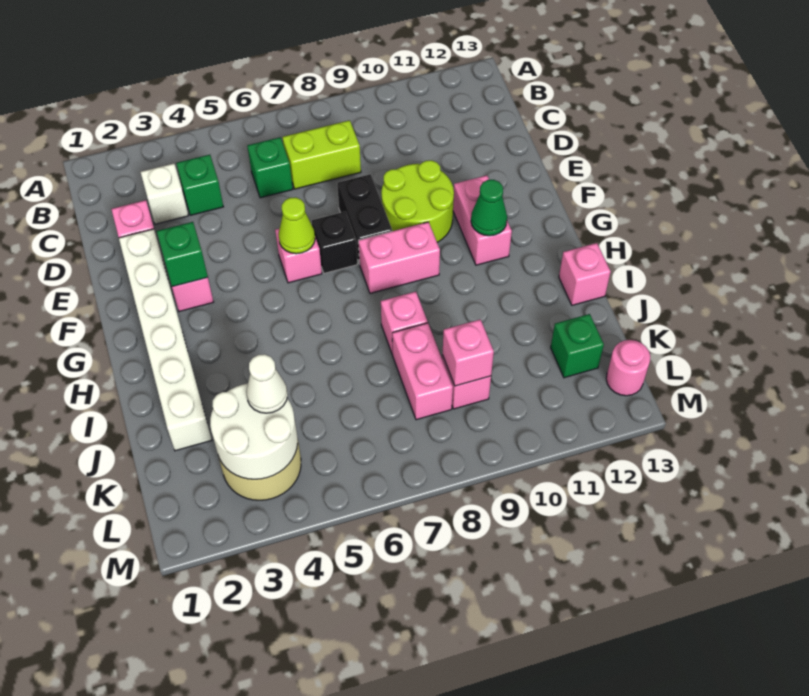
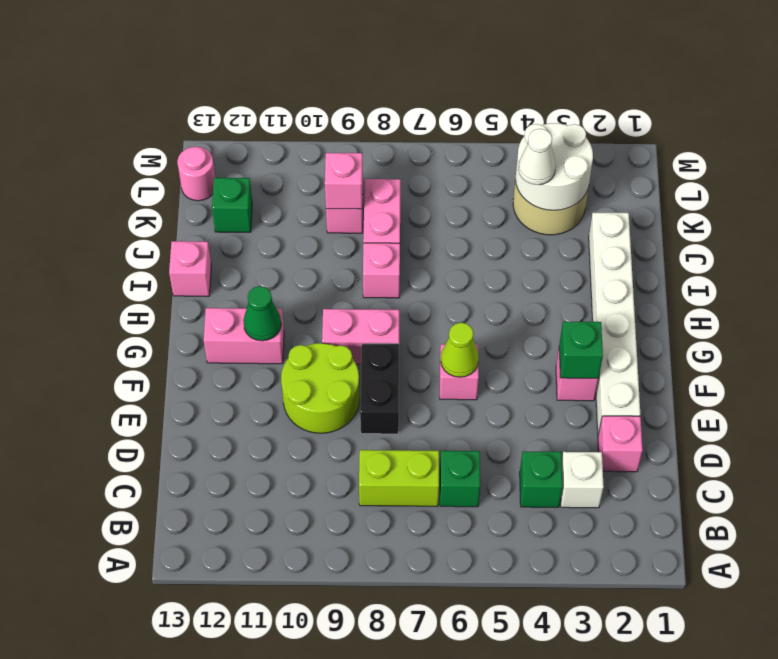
black brick F7 level 1 -> none
pink brick F11:G11 level 1 -> pink brick G11:G12 level 1

